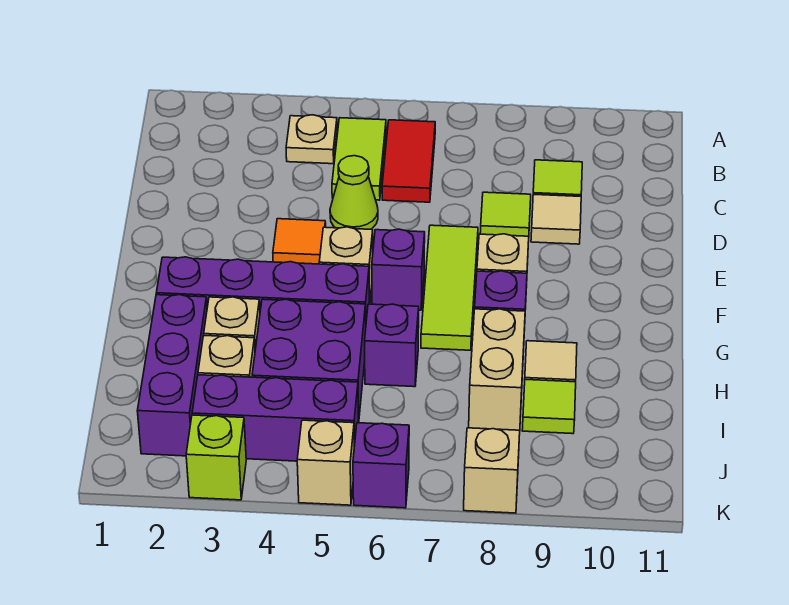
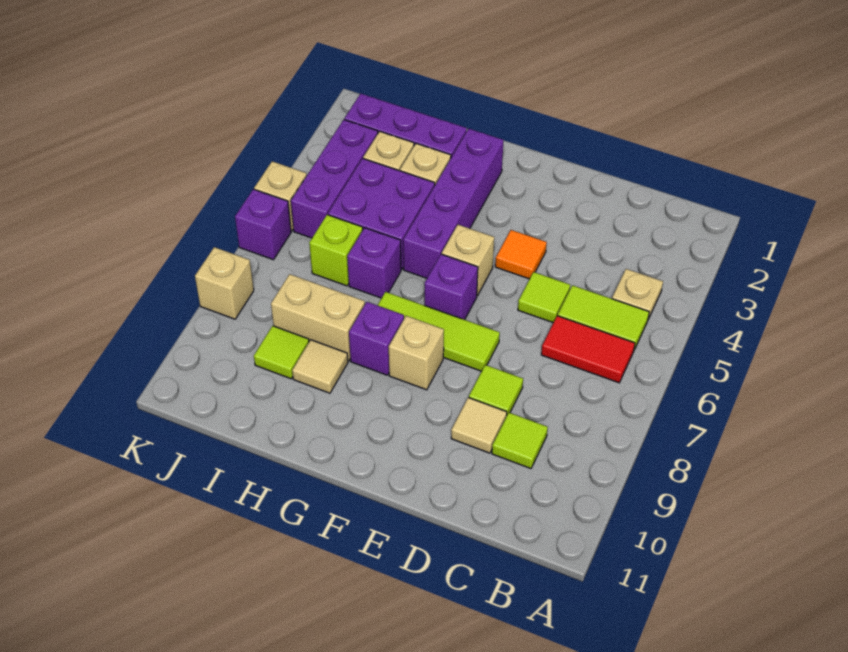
lime cone D5 level 1 -> lime tile D5 level 1
lime brick K3 level 1 -> lime brick I6 level 1

